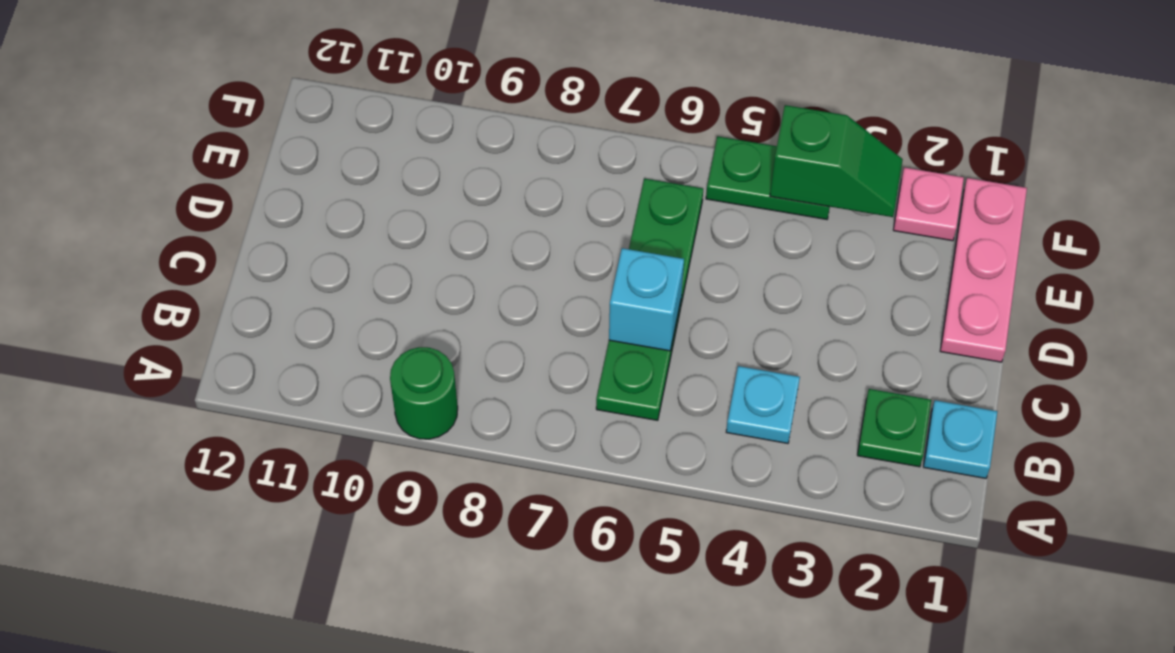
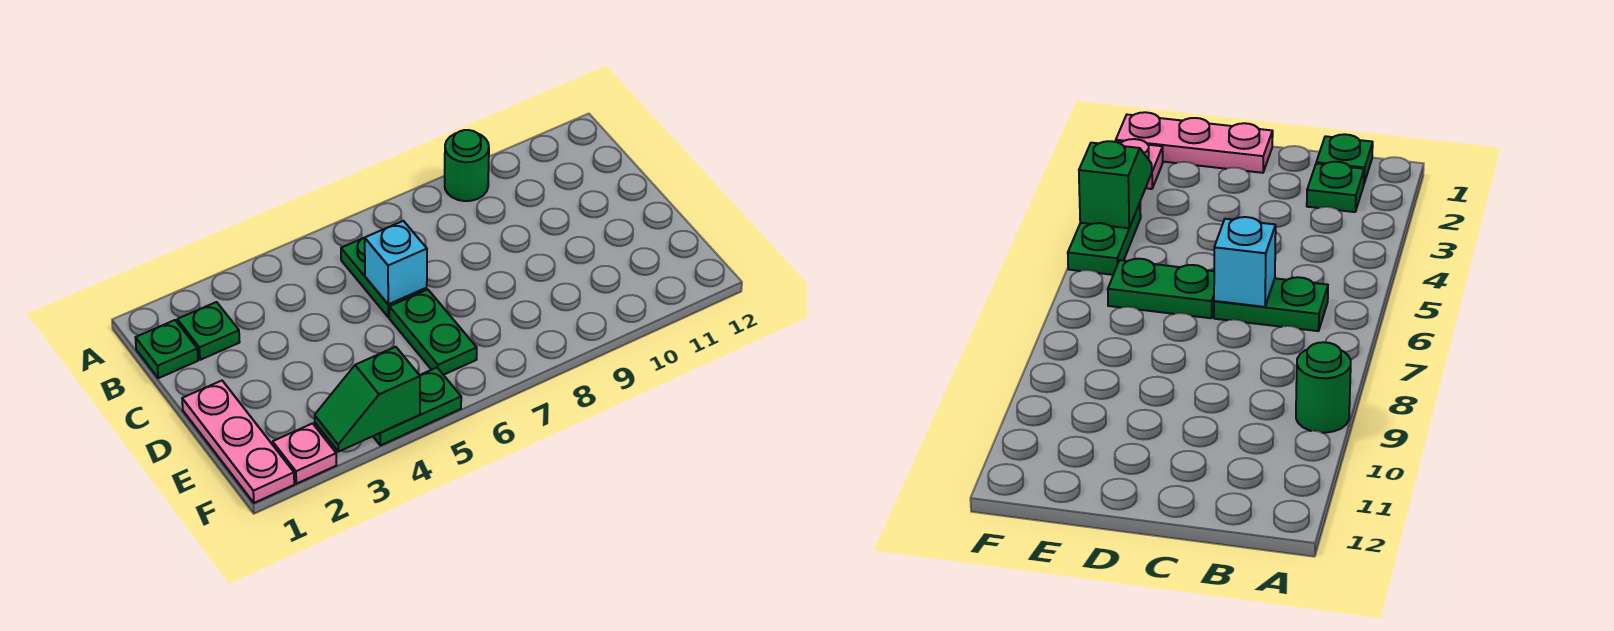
cyan plate B1 level 1 -> green plate B1 level 1
cyan plate B4 level 1 -> none

